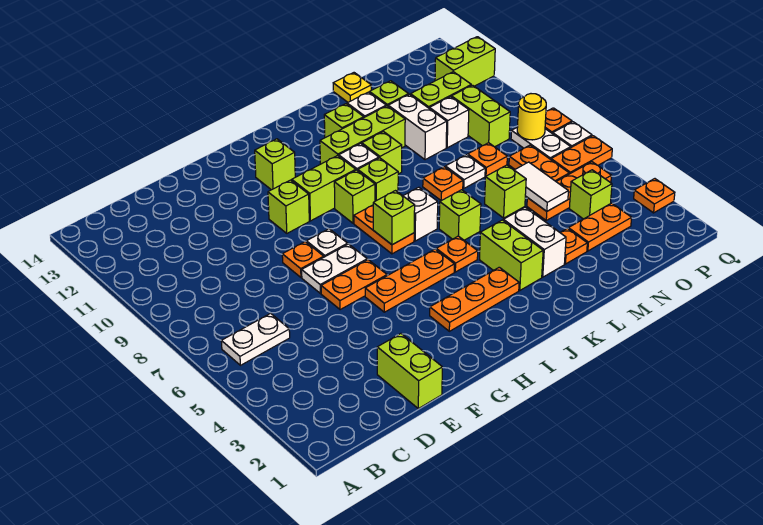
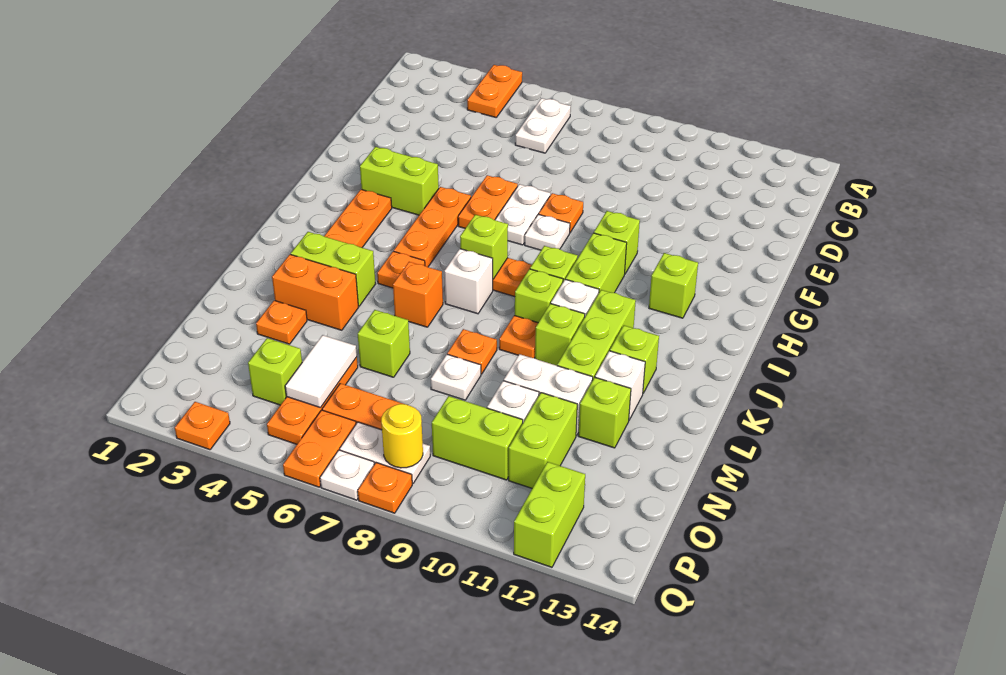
lime brick E1:E2 level 1 -> lime brick G3:G4 level 1
lime brick K6 level 1 -> orange brick K6 level 1
white brick L3:L4 level 1 -> orange brick L3:L4 level 1
yellow plate M14 level 1 -> none
orange plate N3:O3 level 1 -> orange plate A4:B4 level 1
white tile N5:N6 level 2 -> white tile N5:O5 level 2
orange plate N8 level 1 -> orange plate K9 level 1

